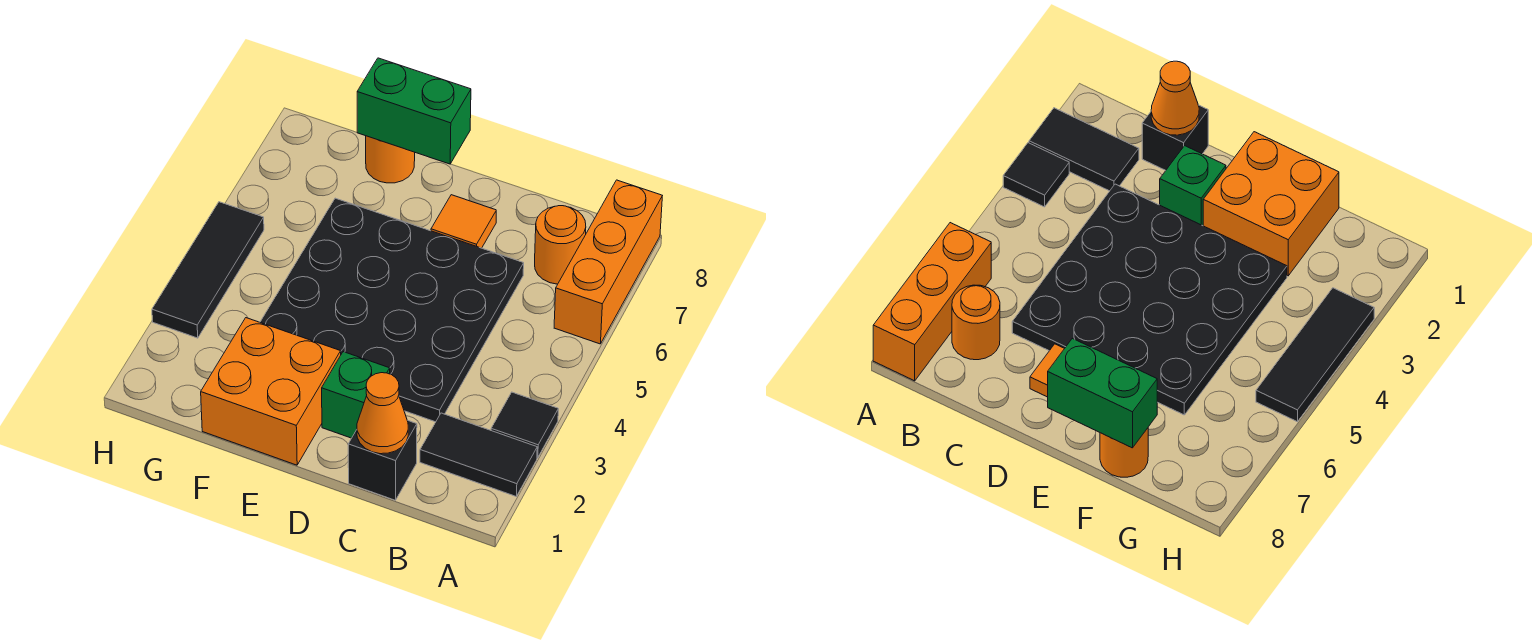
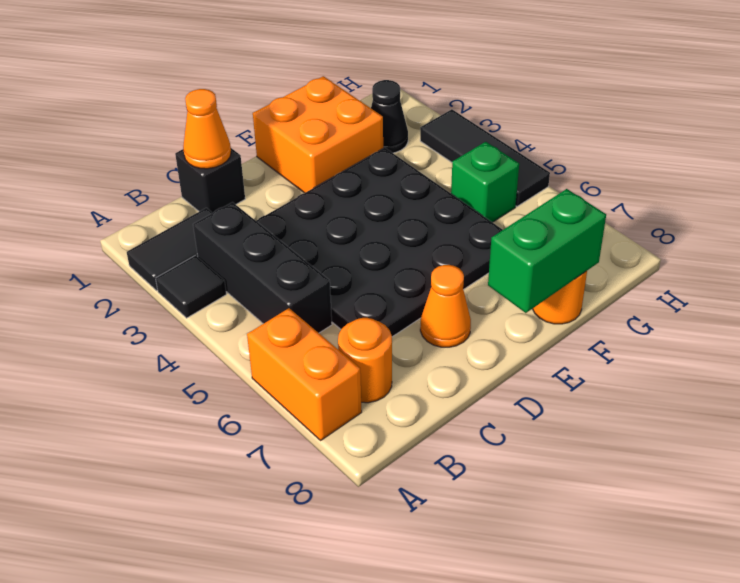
orange brick A6:A8 level 1 -> orange brick A6:A7 level 1
none -> black brick B3:B5 level 1
green brick D2 level 1 -> green brick G5 level 1
orange tile D7 level 1 -> orange cone D7 level 1
none -> black cone G2 level 1

